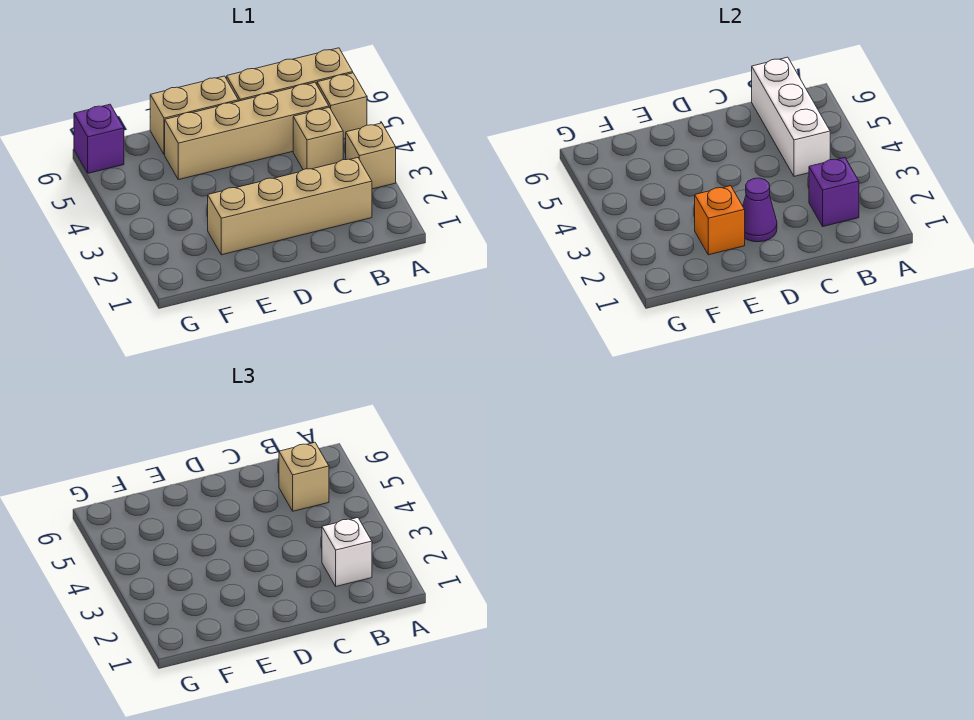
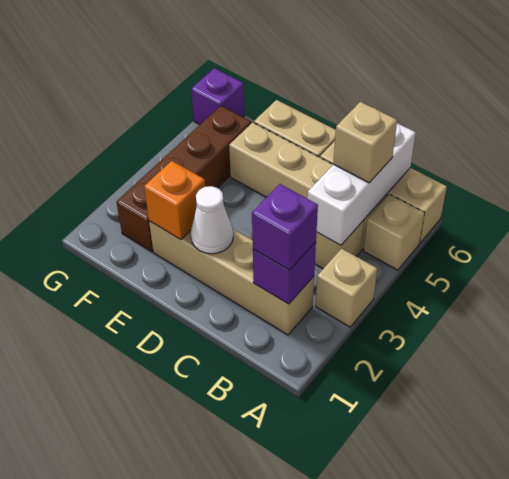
white brick B2 level 3 -> purple brick B2 level 3
purple cone D2 level 2 -> white cone D2 level 2
none -> brown brick F2:F5 level 1

